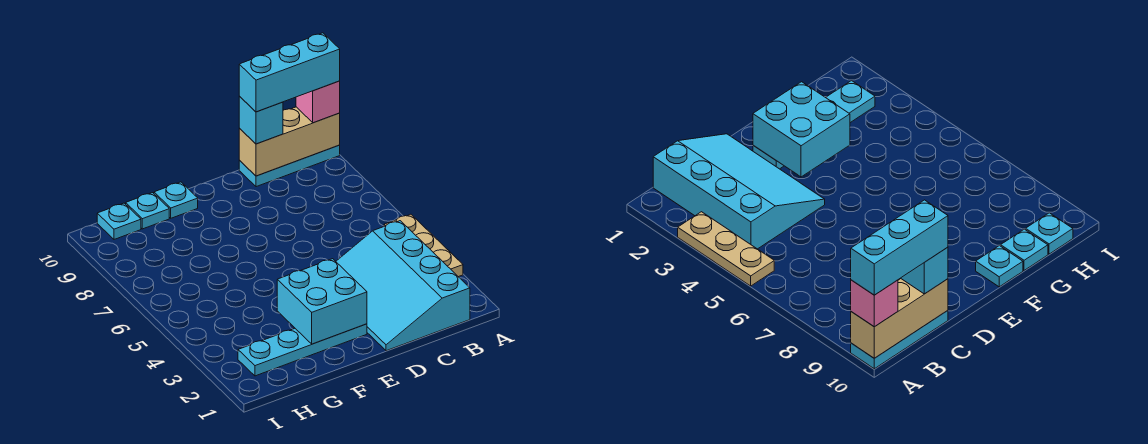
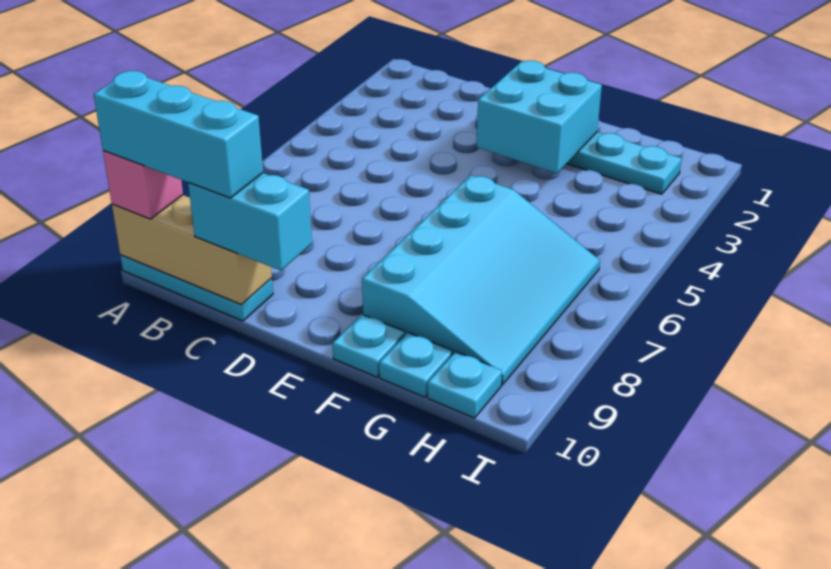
tan plate A3:A5 level 1 -> none
cyan slope B1:D4 level 1 top B -> cyan slope F6:H9 level 1 top F
cyan brick C10 level 3 -> cyan brick C10:D10 level 3

